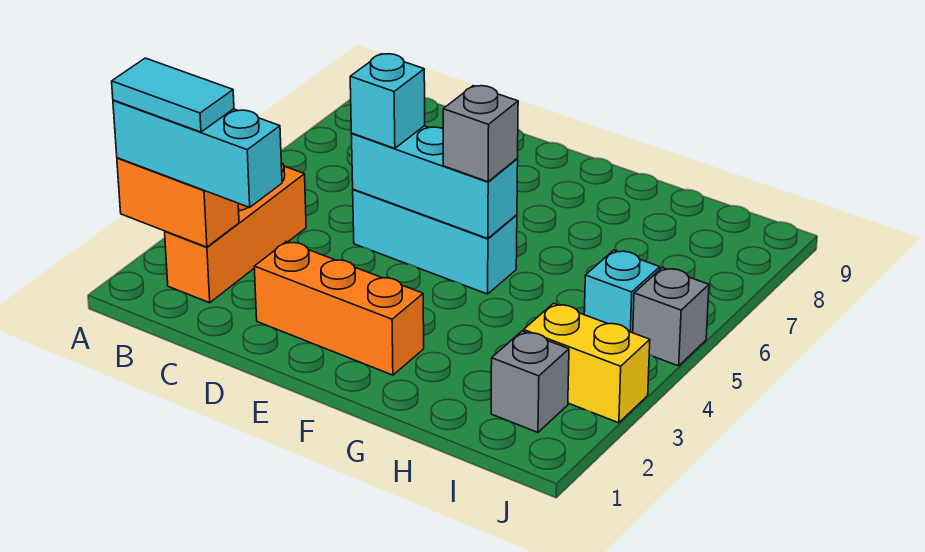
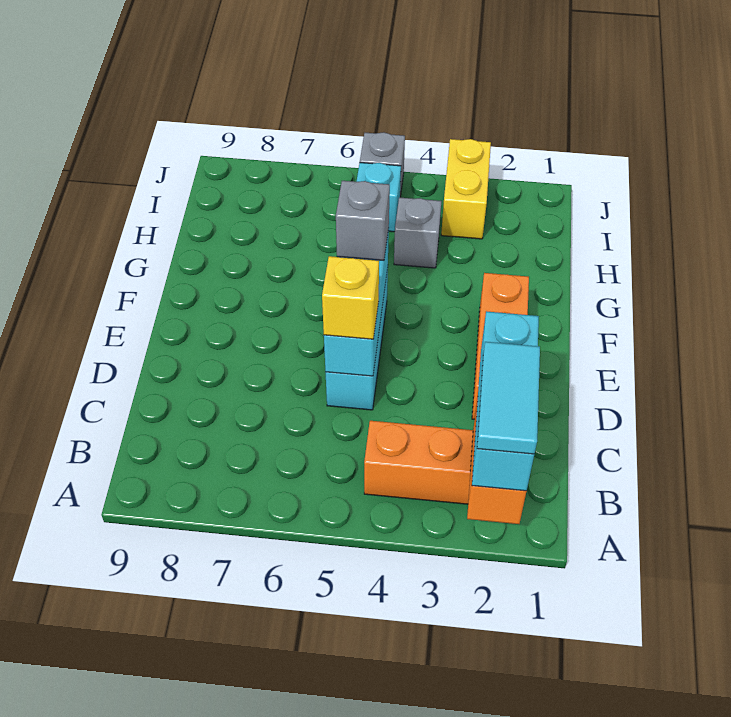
cyan brick D5 level 3 -> yellow brick D5 level 3
grey brick I2 level 1 -> grey brick H4 level 1

